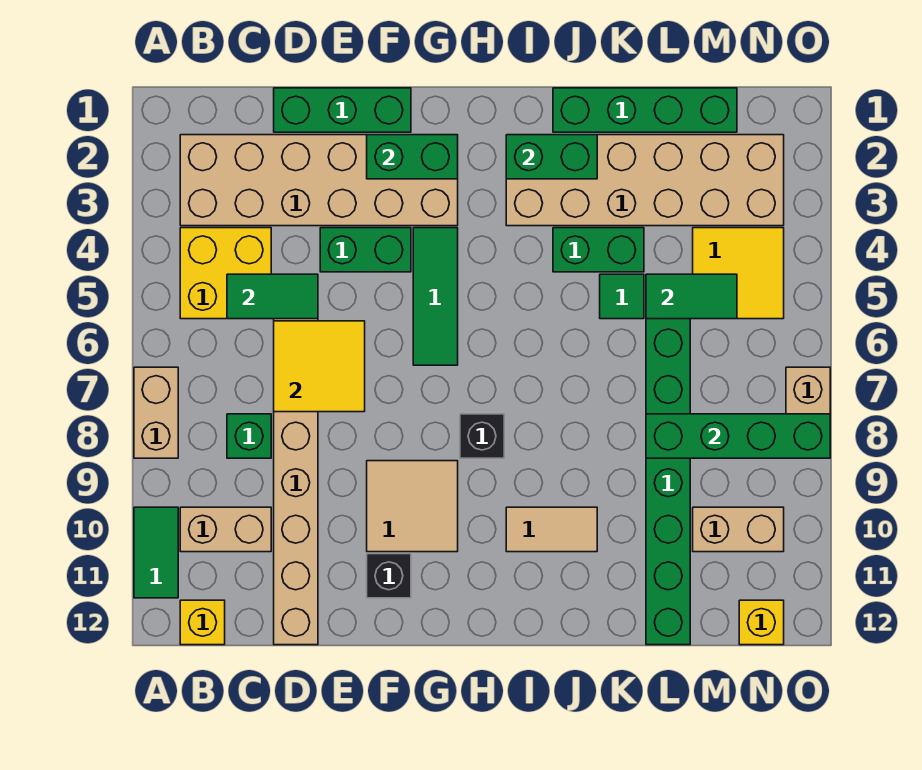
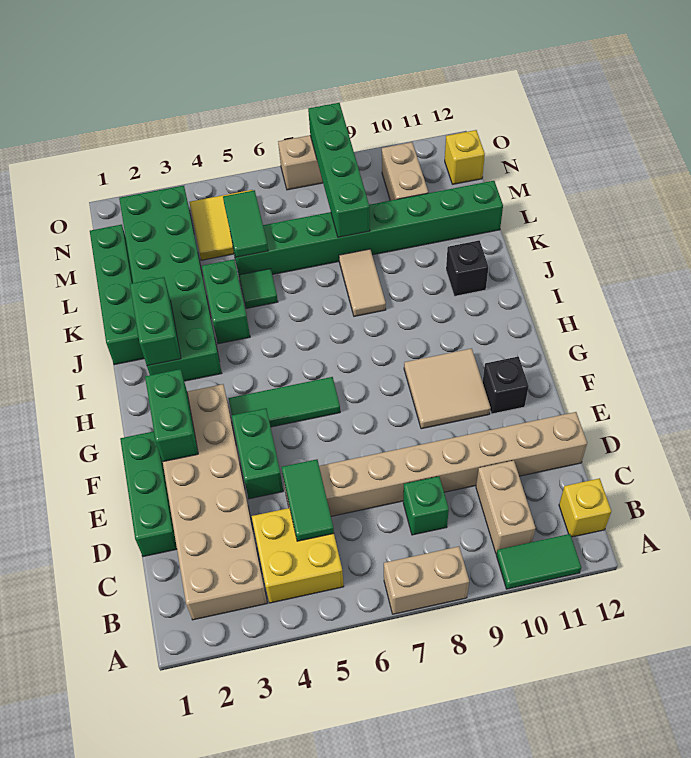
yellow tile D6:E7 level 2 -> none
black brick H8 level 1 -> black brick J11 level 1
tan brick I2:N3 level 1 -> green brick I2:N3 level 1
tan tile I10:J10 level 1 -> tan tile J8:K8 level 1

